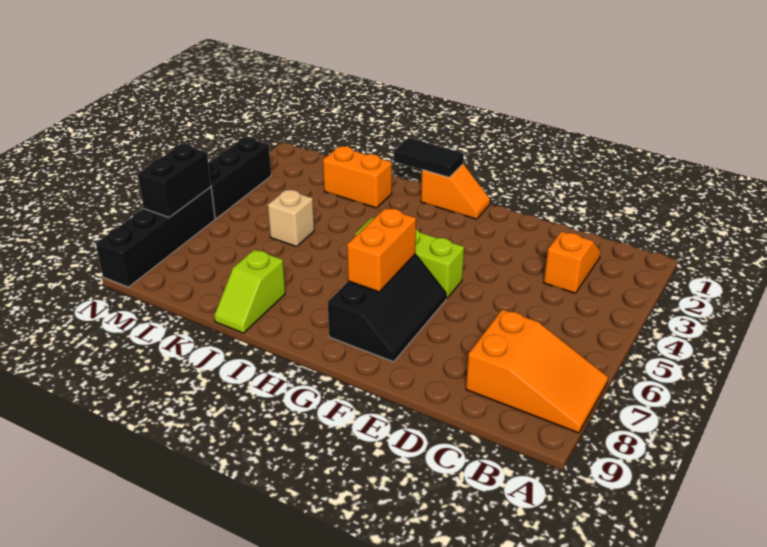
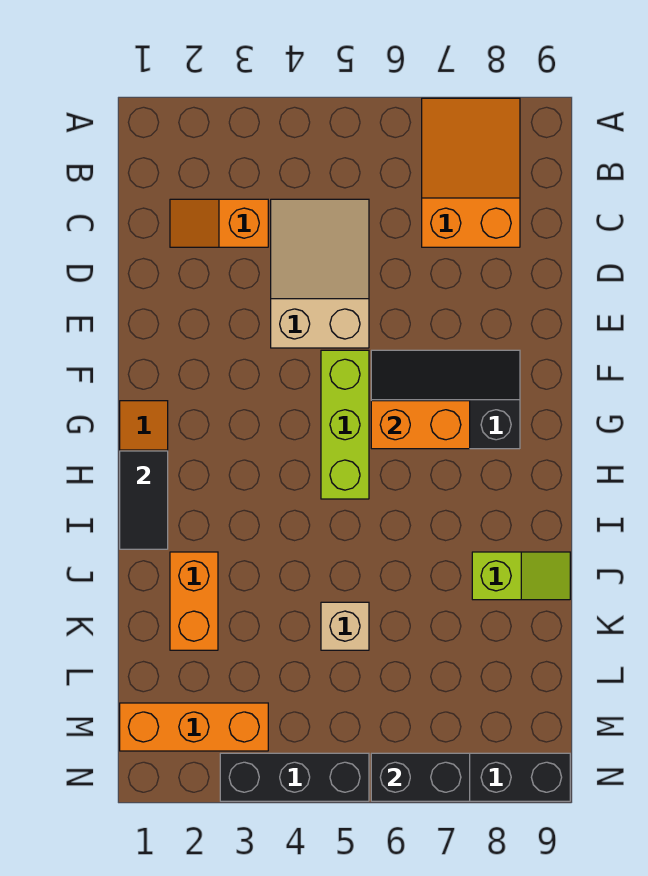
none -> tan slope C4:E5 level 1 top E
none -> orange brick M1:M3 level 1

